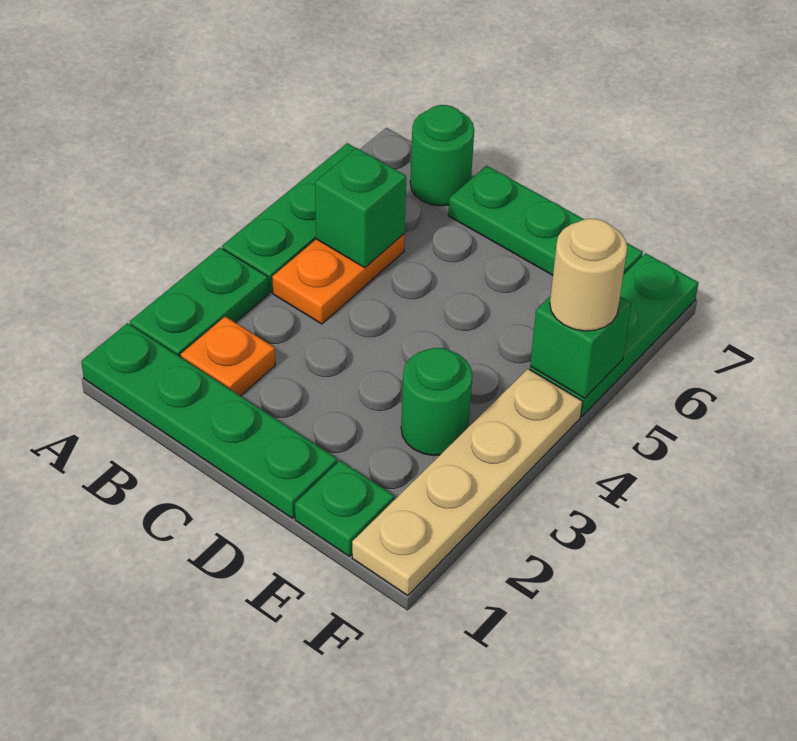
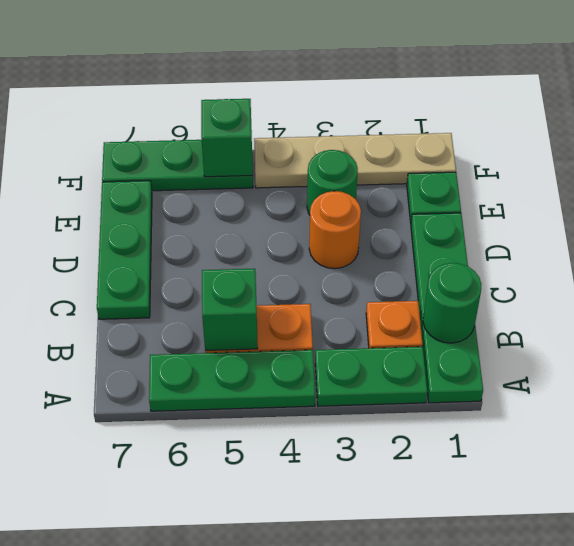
green round brick B7 level 1 -> green round brick B1 level 2
none -> orange round brick D3 level 1
tan round brick F5 level 3 -> none

